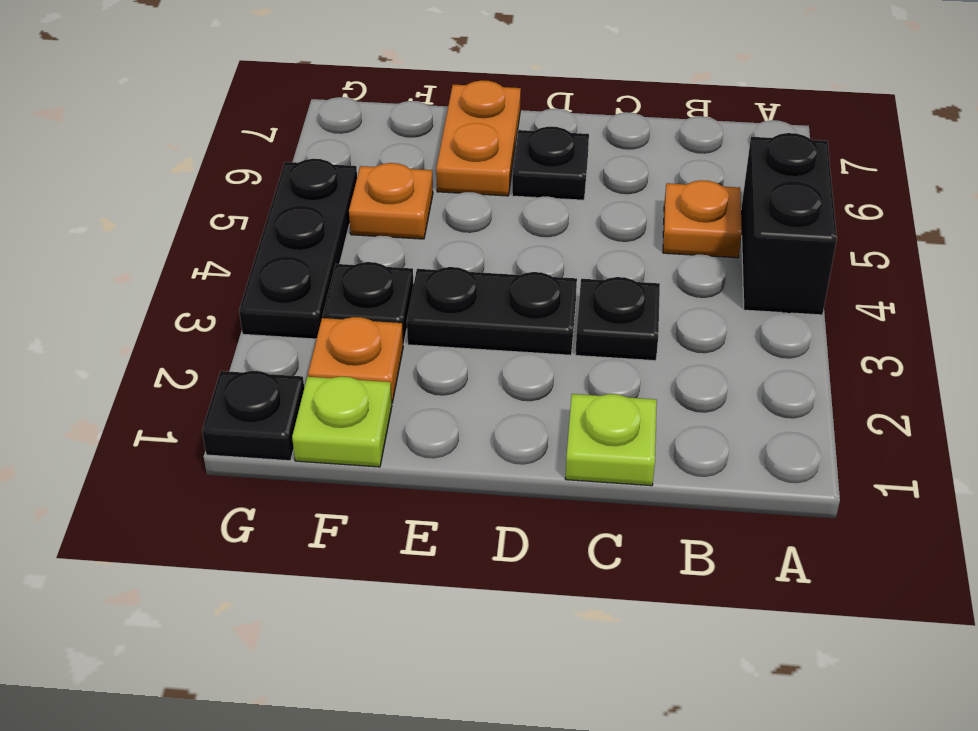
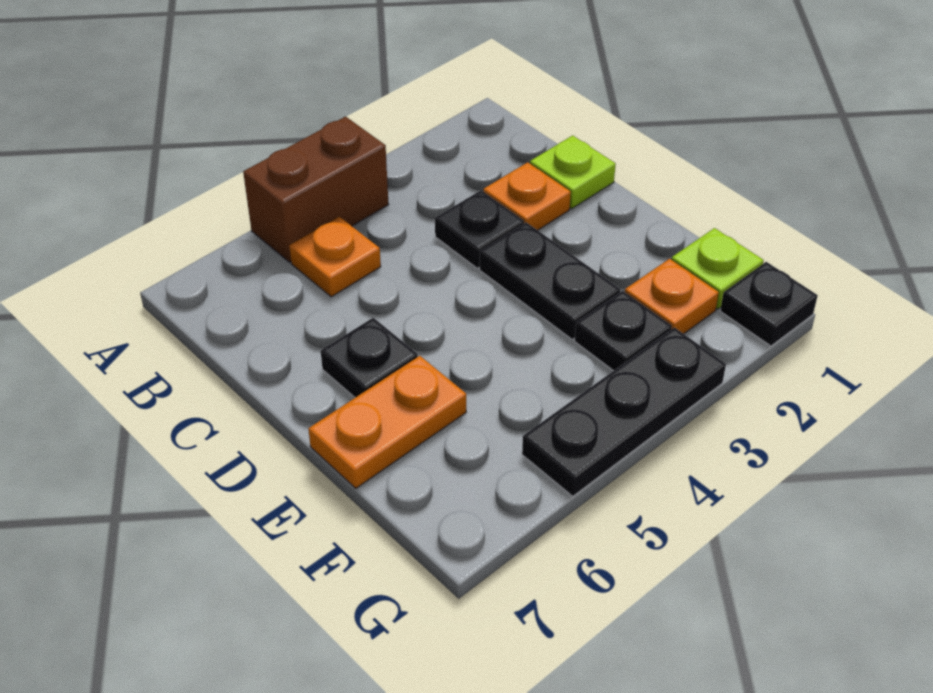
black brick A4:A5 level 1 -> brown brick A4:A5 level 1
orange plate F5 level 1 -> orange plate C2 level 1

